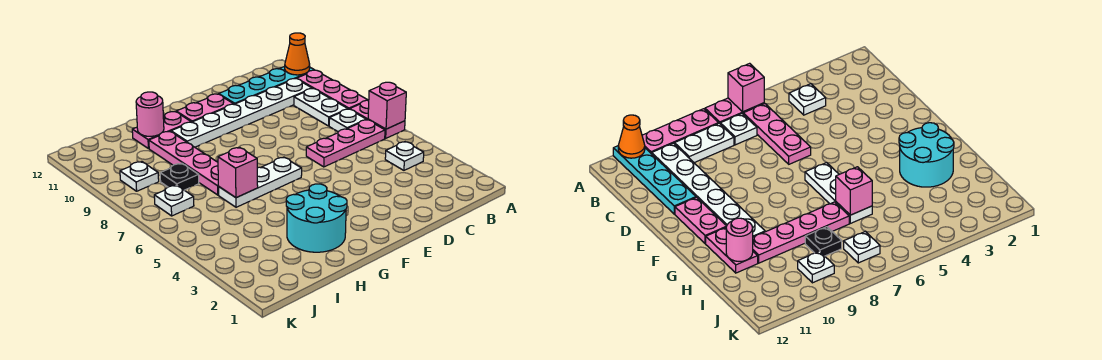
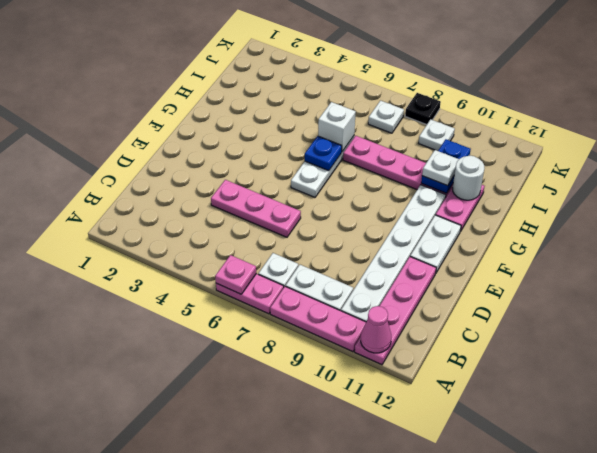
pink brick A6 level 2 -> pink plate A6 level 2
cyan plate A11:D11 level 1 -> pink plate A11:D11 level 1
orange cone A11 level 2 -> pink cone A11 level 2
white plate B4 level 1 -> white plate H10 level 3
pink plate B6:D6 level 1 -> pink plate D4:D6 level 1
pink plate E11:F11 level 1 -> white plate E11:F11 level 1
cyan round brick G2:H3 level 1 -> none
none -> blue plate G6 level 2
pink brick H6 level 2 -> white brick H6 level 2
none -> blue plate H10:I10 level 2
pink round brick H11 level 2 -> white round brick H11 level 2
black plate I8 level 1 -> black plate K8 level 1

